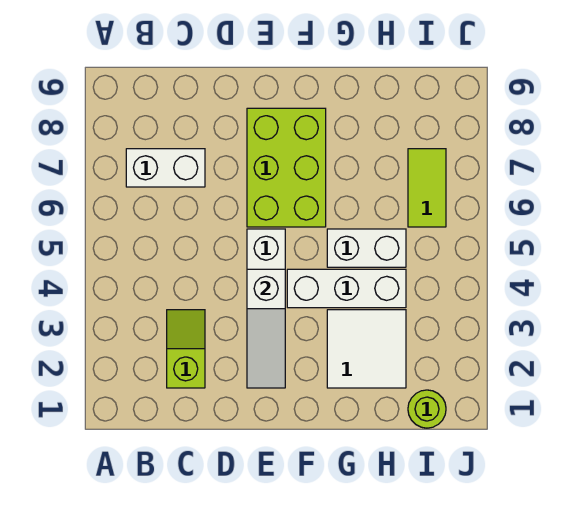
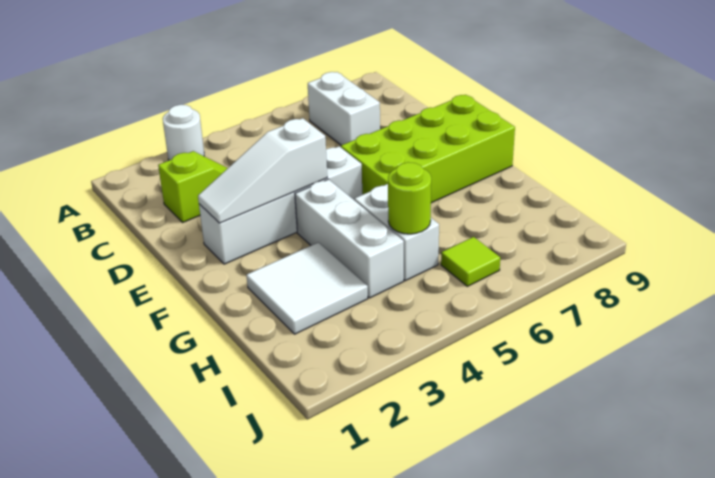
none -> white round brick A3 level 1
lime brick E6:F8 level 1 -> lime brick E6:F9 level 1
lime round brick I1 level 1 -> lime round brick H5 level 2
lime tile I6:I7 level 1 -> lime tile I6 level 1

